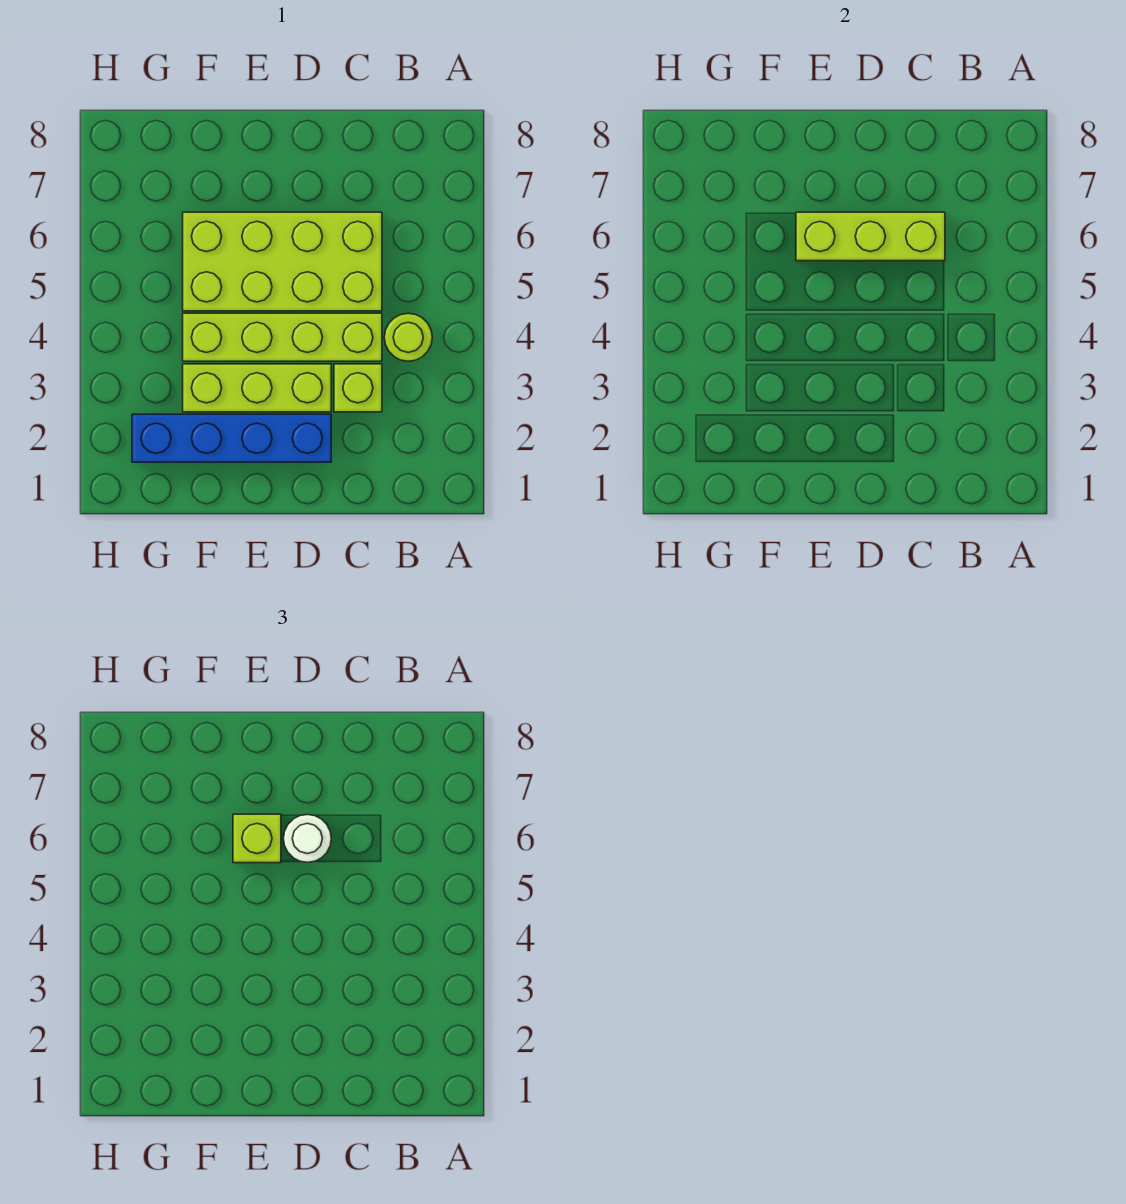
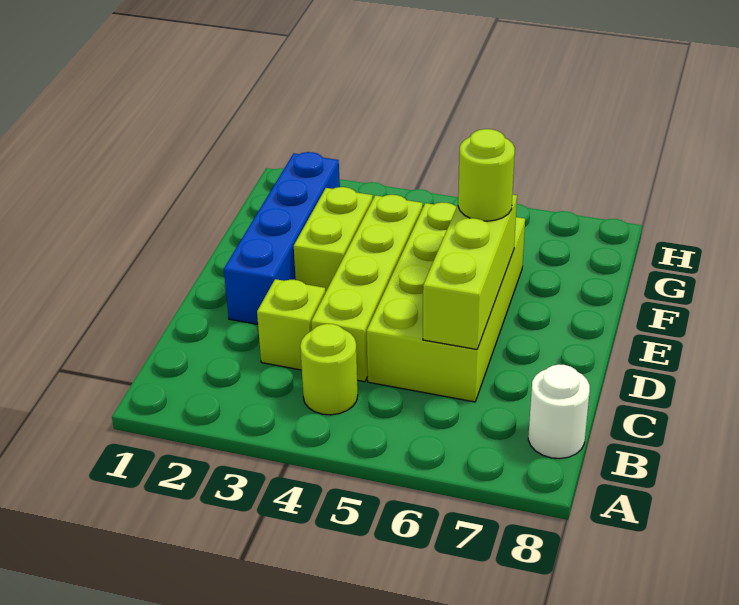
lime brick D3:F3 level 1 -> lime brick E3:F3 level 1
white round brick D6 level 3 -> white round brick B8 level 1
lime brick E6 level 3 -> lime round brick E6 level 3

